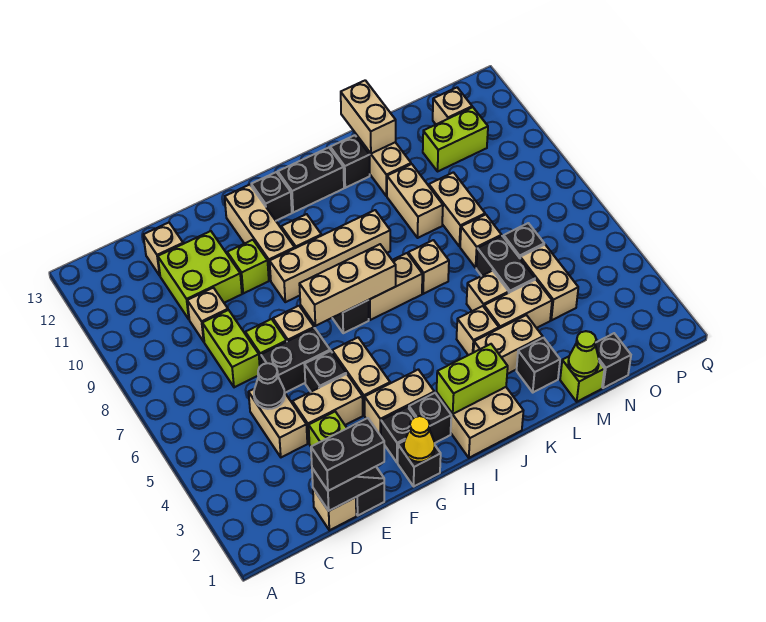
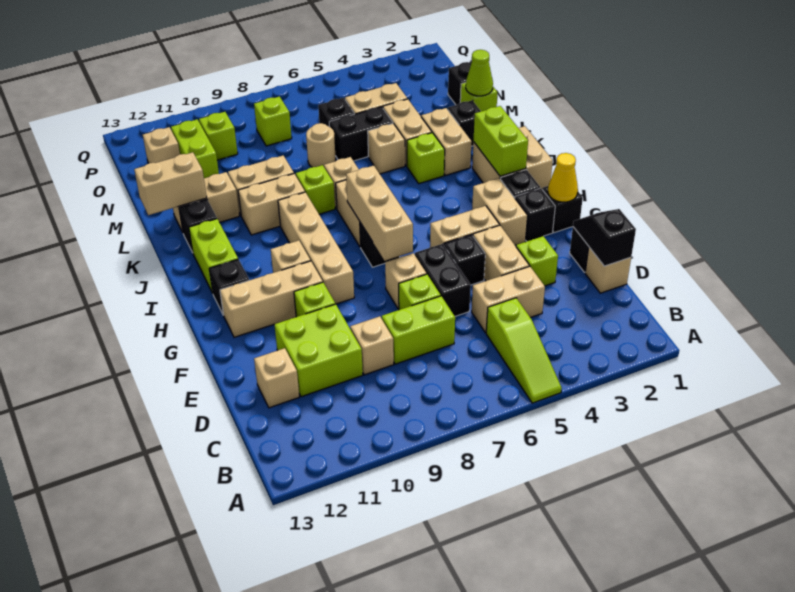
none -> lime slope A5:C5 level 1 top C
black brick D1:E1 level 3 -> none
black cone D5 level 2 -> none
black brick I12:J12 level 1 -> lime brick I12:J12 level 1
tan brick K4 level 1 -> lime brick K4 level 1
none -> lime brick K8 level 1
tan brick M7 level 1 -> tan round brick M7 level 1
tan brick M8:M9 level 1 -> tan brick K9:K10 level 1
none -> lime brick O8 level 1
none -> lime brick O10 level 1

